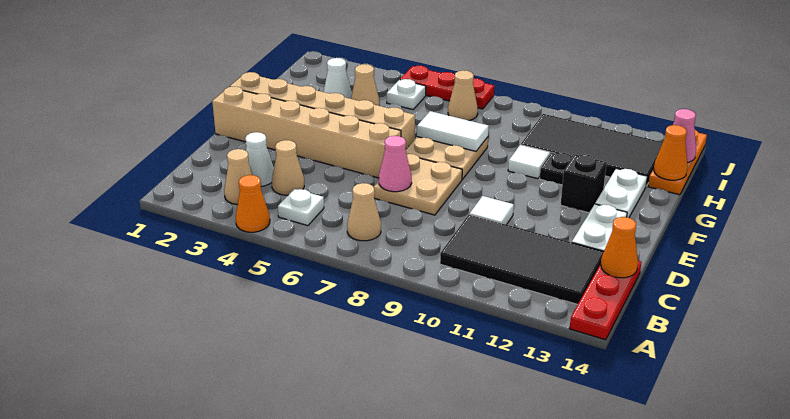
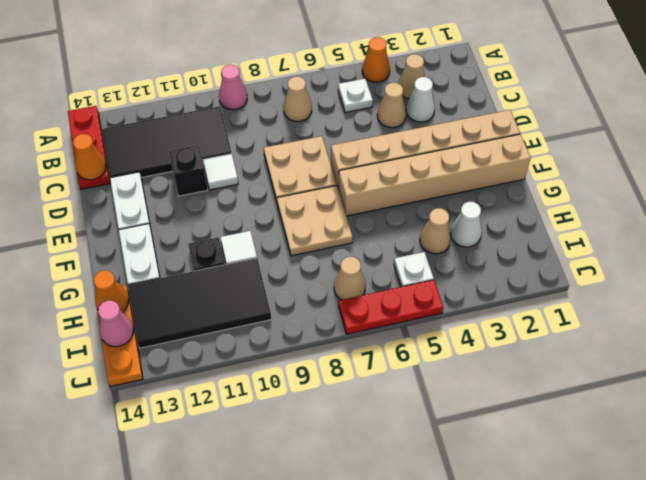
pink cone D7 level 2 -> pink cone A9 level 1
black brick F12 level 1 -> black brick D11 level 1
white tile G7:G8 level 2 -> none

